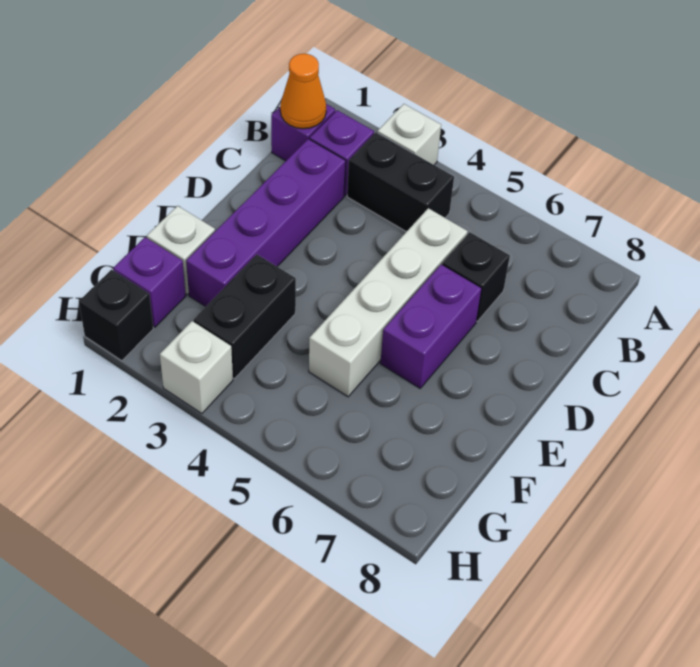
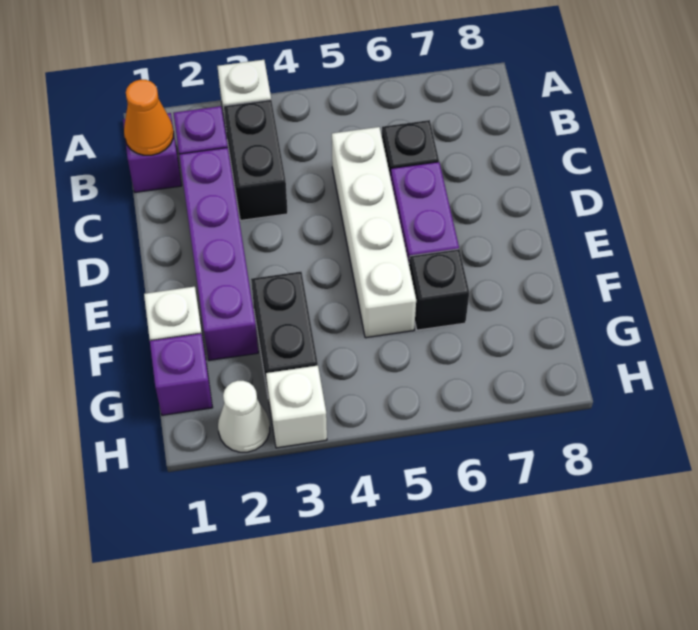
black brick B3:B4 level 1 -> black brick B3:C3 level 1
black brick H1 level 1 -> black brick F6 level 1
none -> white cone H2 level 1

